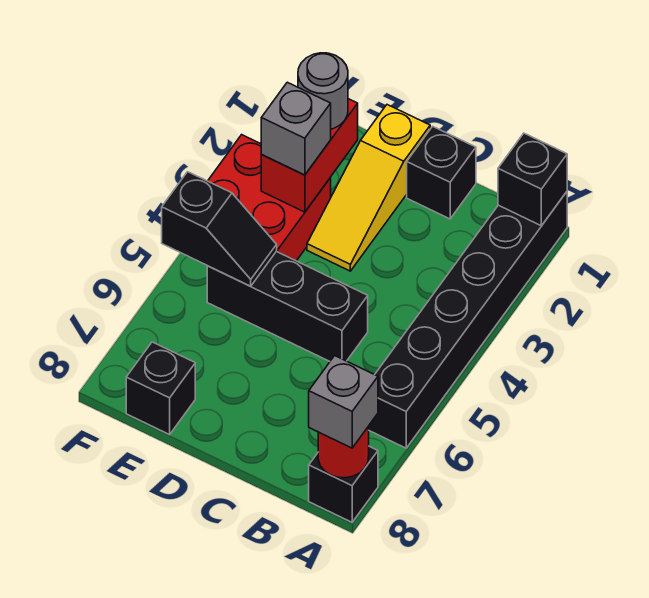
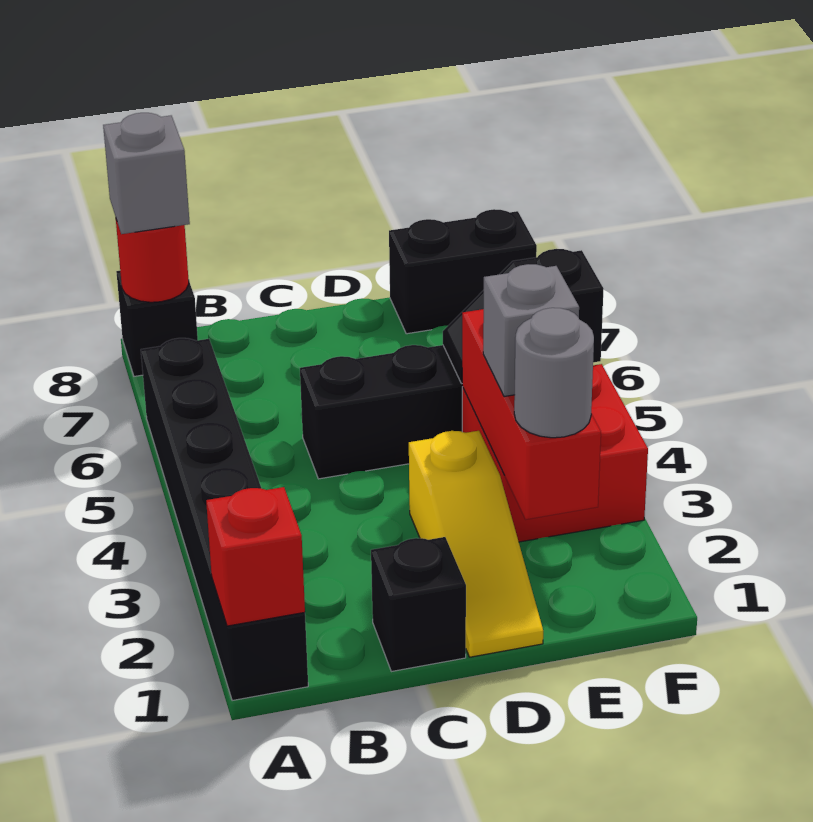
black brick A1 level 2 -> red brick A1 level 2
yellow slope D1:D3 level 1 top 1 -> yellow slope D1:D3 level 1 top 3
red brick E2:E3 level 2 -> red brick E2:E4 level 2
black brick E8 level 1 -> black brick E8:F8 level 1

